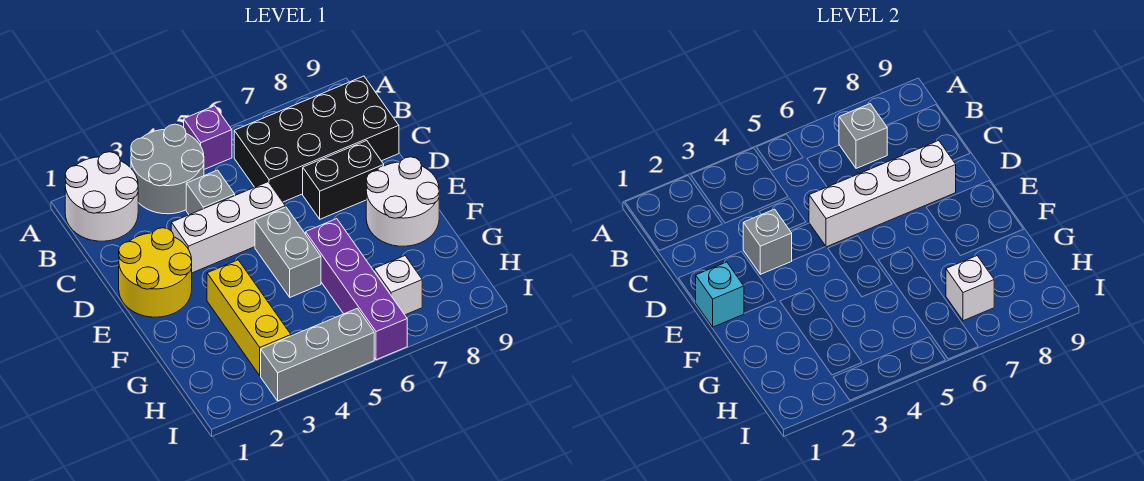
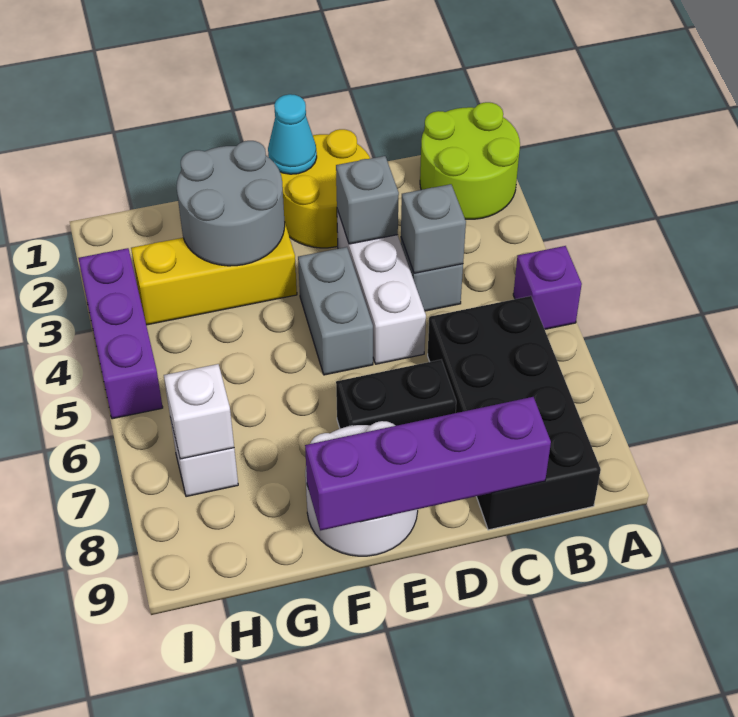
white round brick A1:B2 level 1 -> lime round brick A1:B2 level 1
grey round brick A3:B4 level 1 -> grey round brick F2:G3 level 2
grey brick B7 level 2 -> grey brick C4 level 2
white brick D5:D8 level 2 -> none
black brick D7:D8 level 1 -> black brick D7:E7 level 1
cyan brick E1 level 2 -> cyan cone E1 level 2
grey brick E5:F5 level 1 -> grey brick E4:E5 level 1
purple brick F6:I6 level 1 -> purple brick C9:F9 level 2
grey brick I3:I5 level 1 -> purple brick I3:I5 level 1

